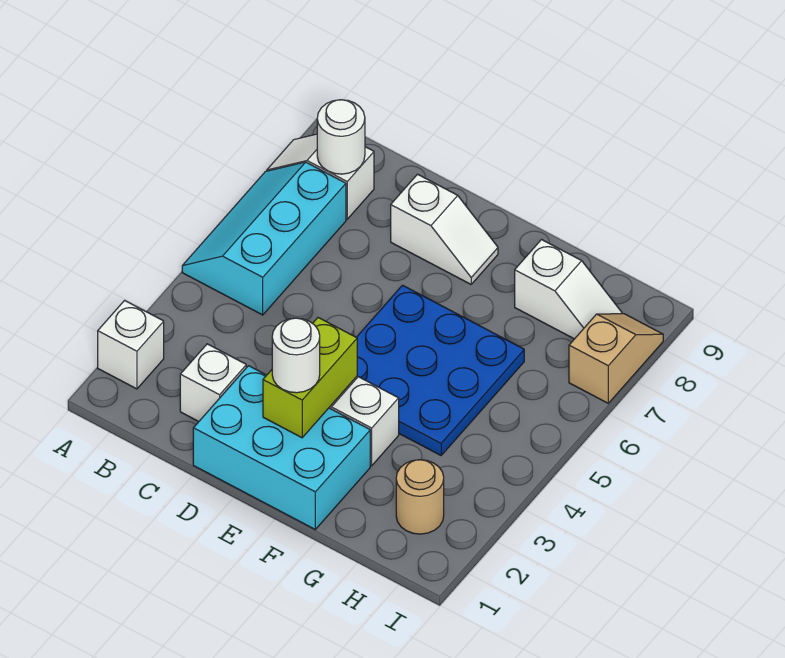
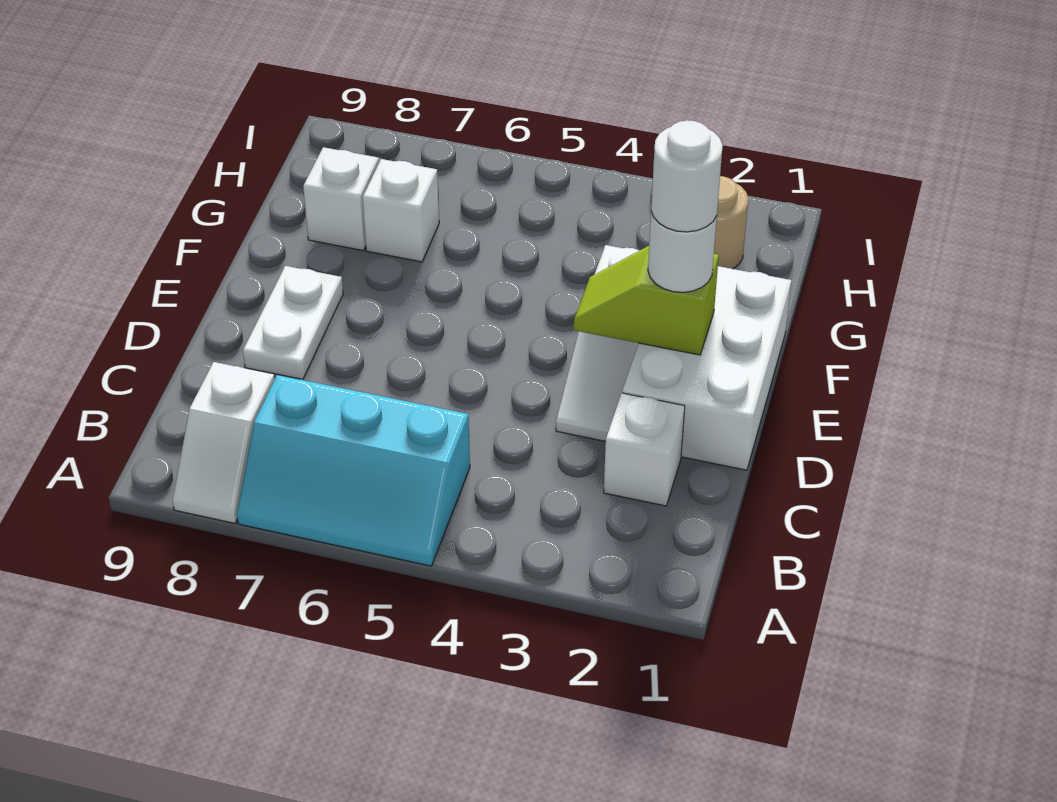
white brick A2 level 1 -> white brick G7 level 1
white round brick B8 level 2 -> white round brick E2 level 4
cyan brick D1:F2 level 1 -> white brick D1:F2 level 1
white slope D8:E8 level 1 top D -> white plate D8:E8 level 1
lime brick E2:E3 level 2 -> lime slope E2:E3 level 2 top 2
blue plate E4:G6 level 1 -> none
tan slope I7:I8 level 1 top 7 -> none

